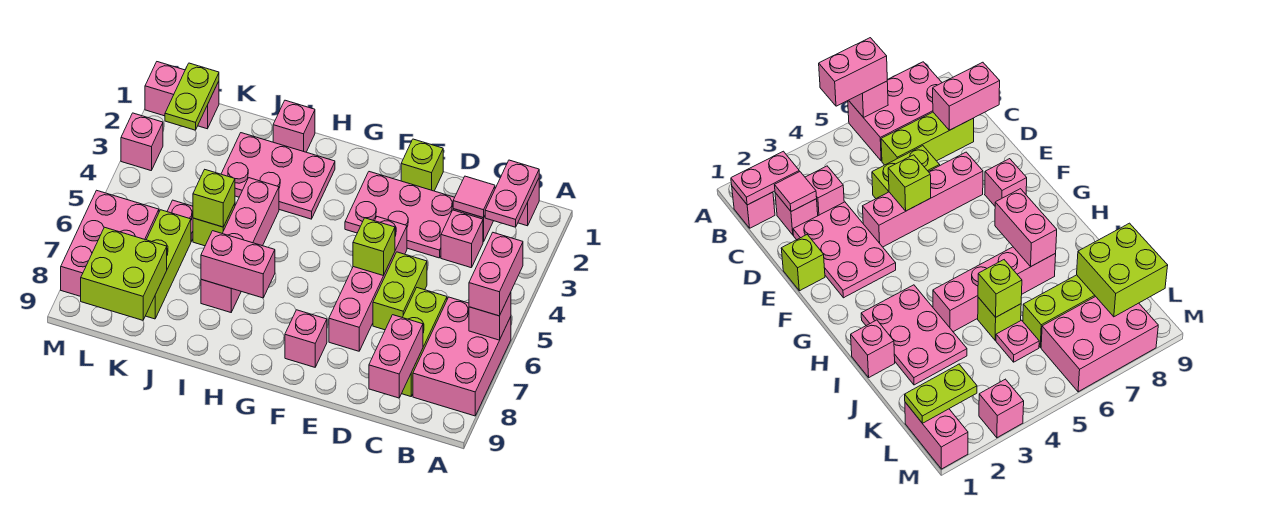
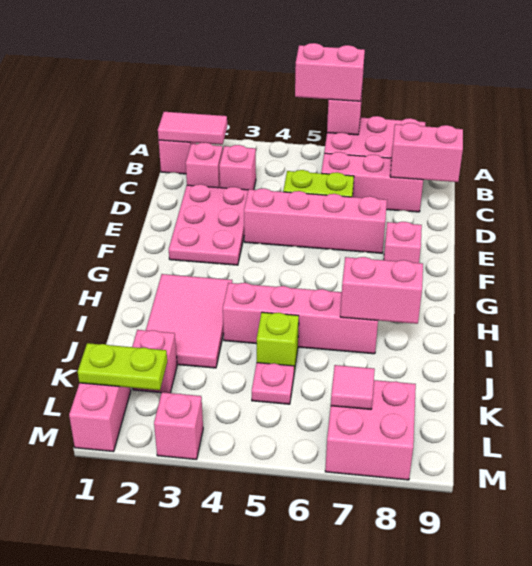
pink plate B1:B2 level 2 -> pink tile B1:B2 level 2
pink tile C2 level 2 -> pink tile L7 level 2
lime brick C6:C8 level 1 -> pink brick C6:C8 level 1
lime brick E1 level 1 -> none
lime brick E5 level 2 -> none
pink plate H2:J3 level 1 -> pink tile H2:J3 level 1
pink brick H7:I7 level 2 -> pink brick I7:I8 level 2
pink brick I1 level 1 -> pink brick K2 level 1
lime brick J5 level 2 -> none
lime brick K6:K8 level 1 -> none
lime brick K8:L9 level 2 -> none
pink brick L6:M8 level 1 -> pink brick L7:M8 level 1

